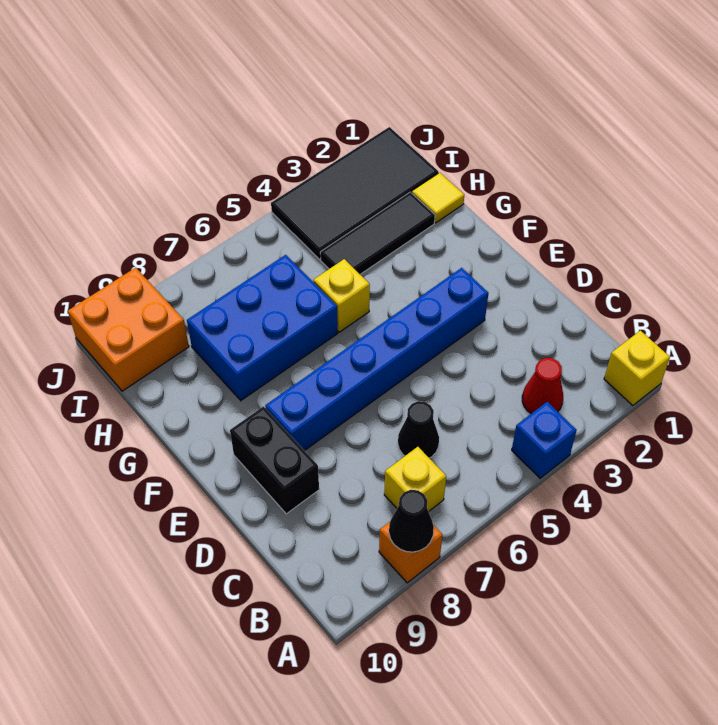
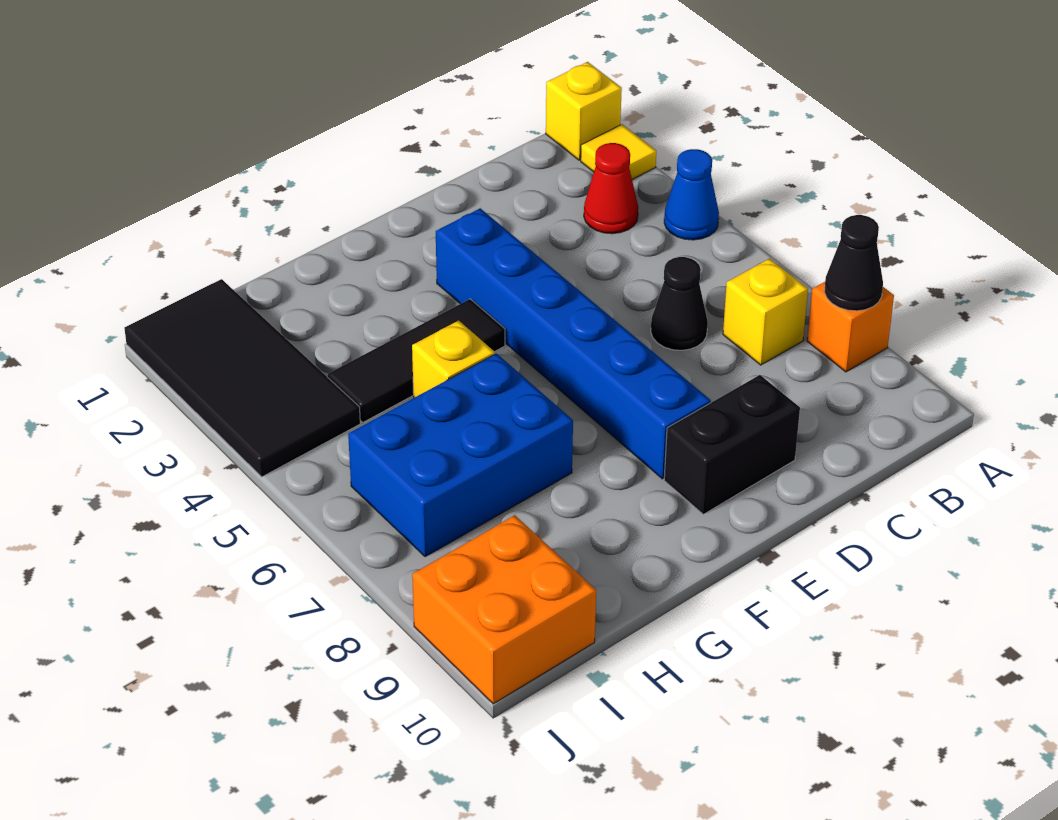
blue brick A4 level 1 -> blue cone A4 level 1
blue brick G6:H8 level 1 -> blue brick G6:I7 level 1
yellow tile H1 level 1 -> yellow tile A2 level 1
black tile H2:H4 level 1 -> black tile F4:H4 level 1

